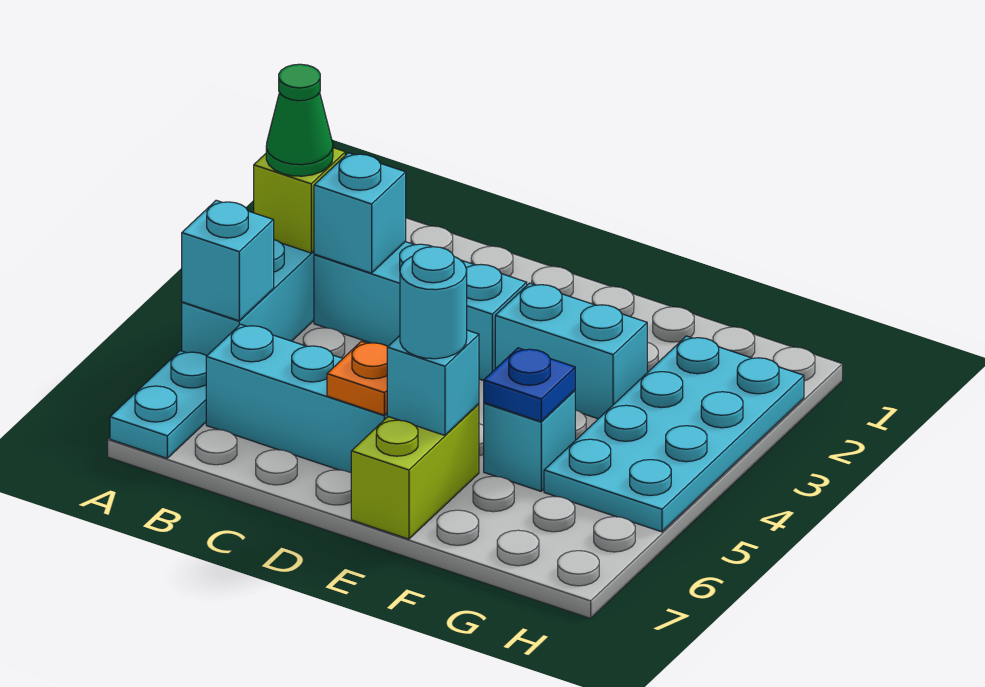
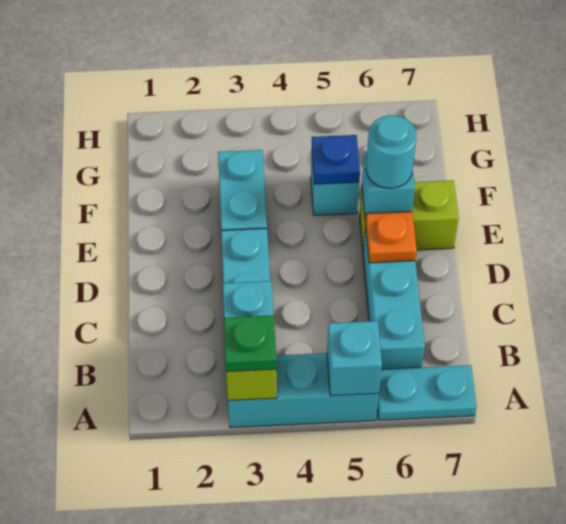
green cone A3 level 3 -> green plate A3 level 3
cyan plate G2:H5 level 1 -> none

